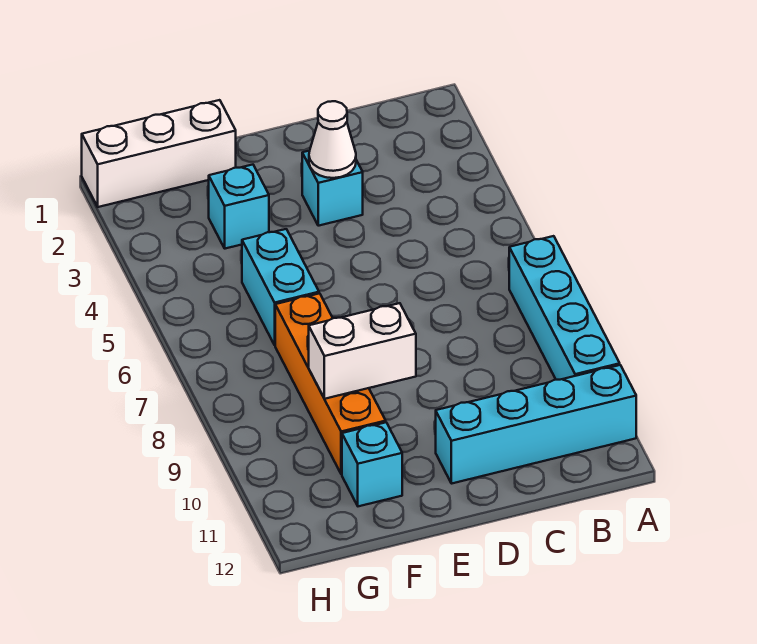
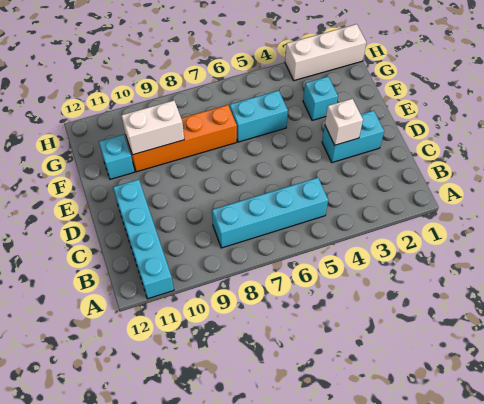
cyan brick A7:A10 level 1 -> cyan brick B5:B8 level 1
cyan brick D3 level 1 -> cyan brick D2:D3 level 1
white cone D3 level 2 -> white brick D3 level 2
white brick E9:F9 level 2 -> white brick F9:F10 level 2
white brick F1:H1 level 1 -> white brick H1:H3 level 1

